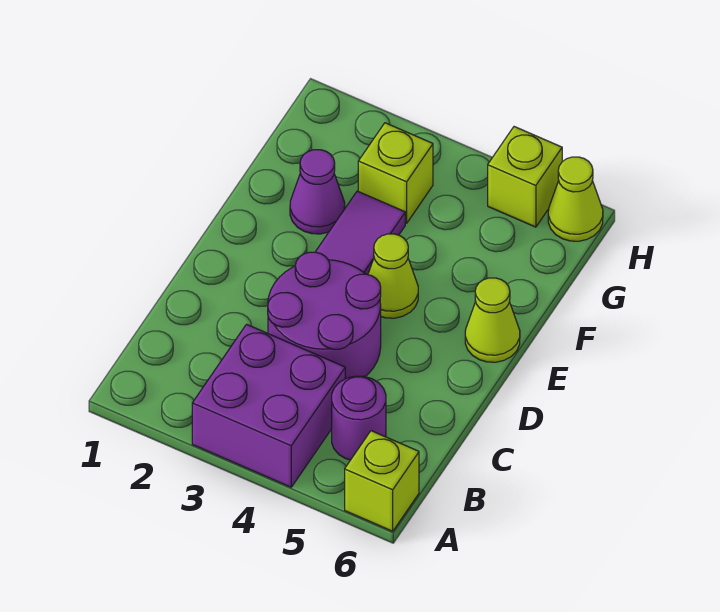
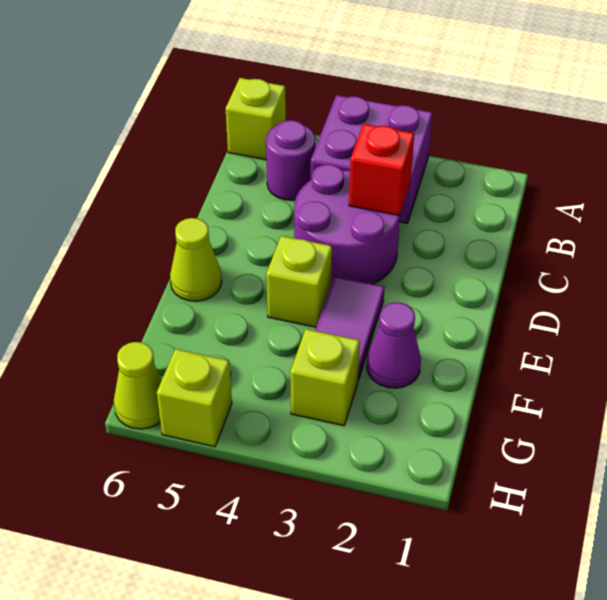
none -> red brick C3 level 2
lime cone E4 level 1 -> lime brick E4 level 1

